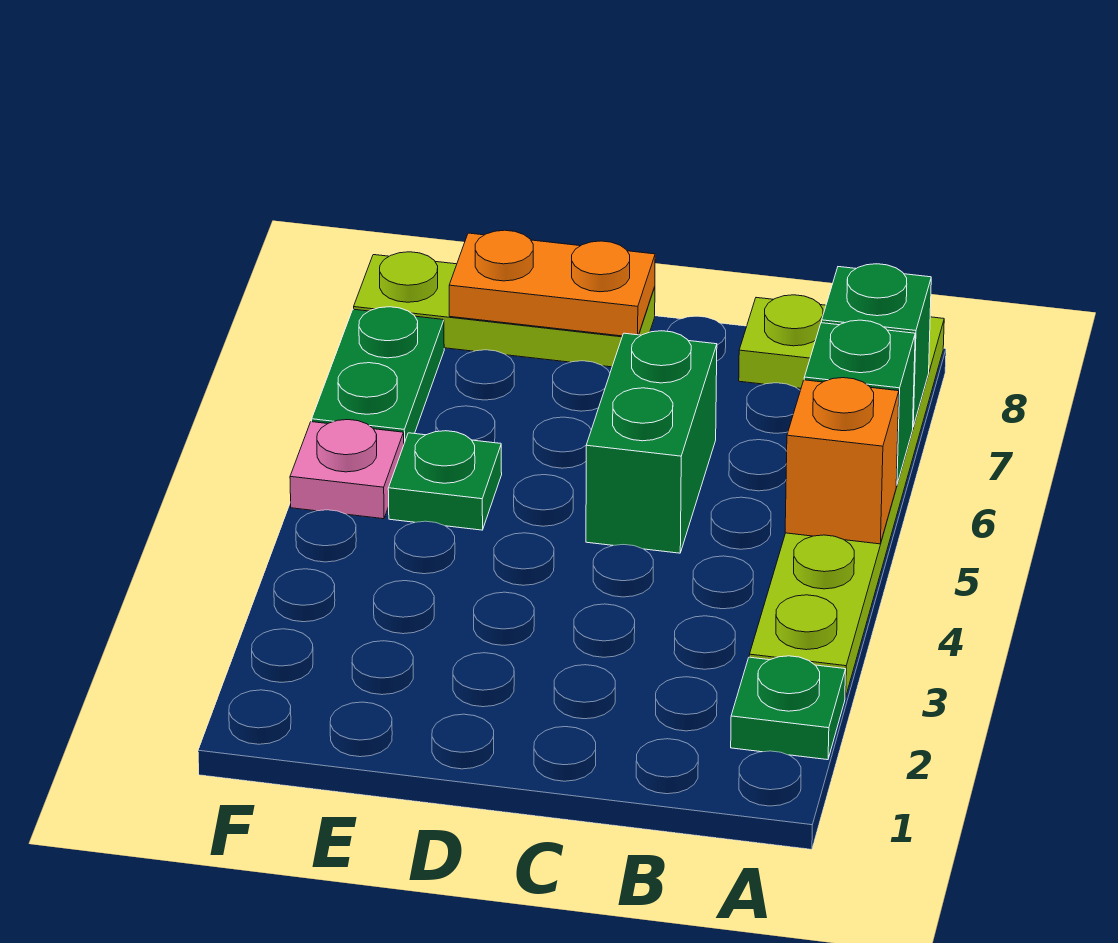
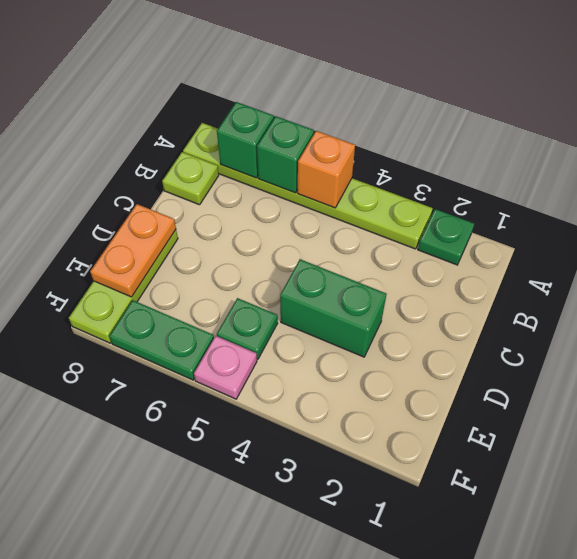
green brick C5:C6 level 1 -> green brick D3:D4 level 1

